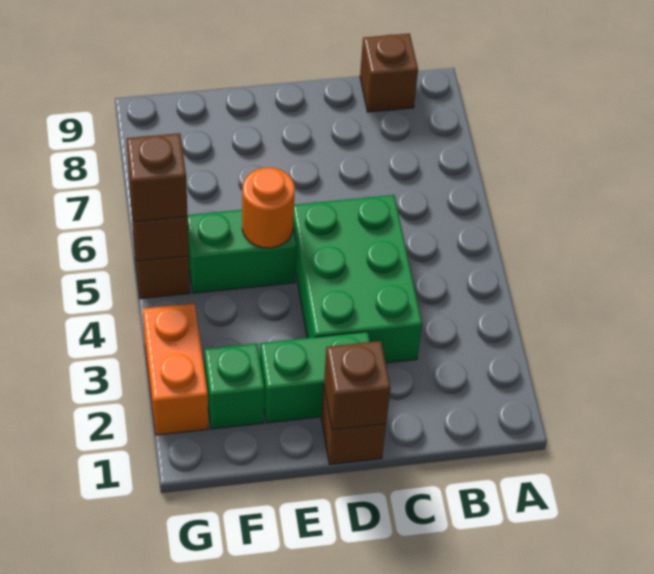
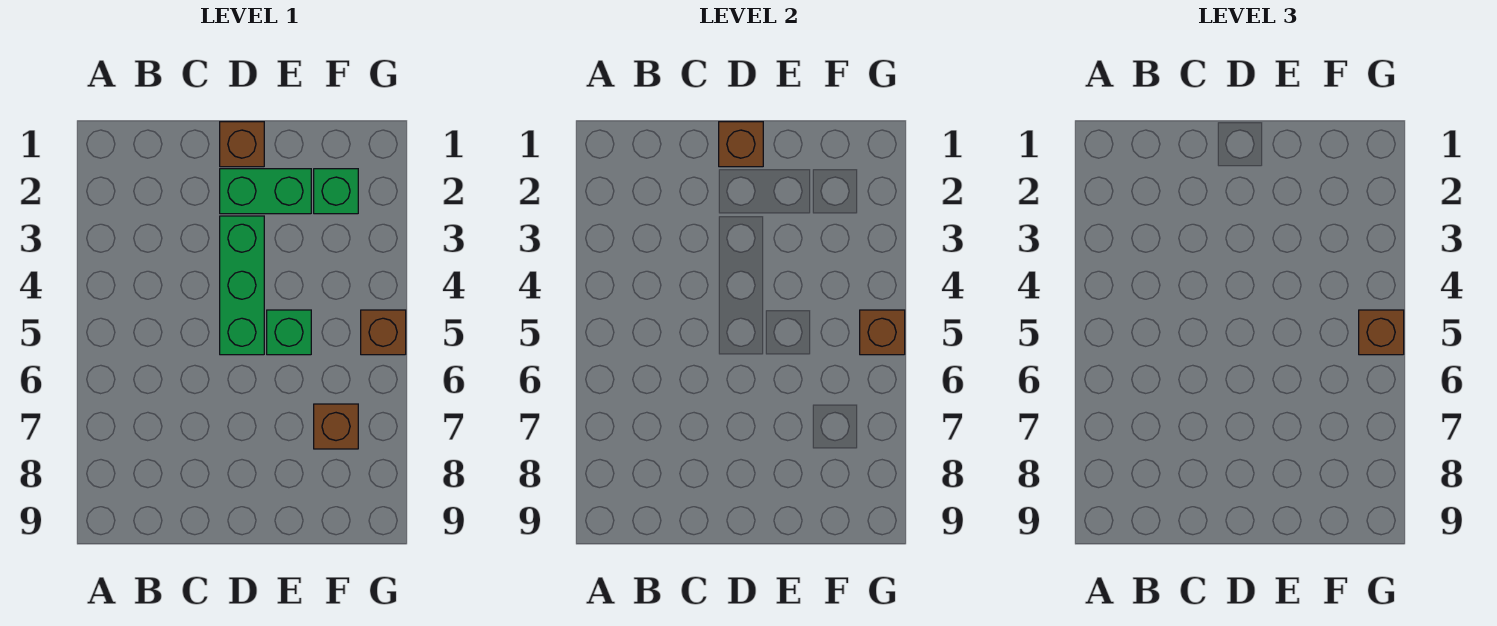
brown brick B9 level 1 -> brown brick F7 level 1
green brick C3:D5 level 1 -> green brick D3:D5 level 1
green brick E5:F5 level 1 -> green brick E5 level 1
orange round brick E5 level 2 -> none
orange brick G2:G3 level 1 -> none

